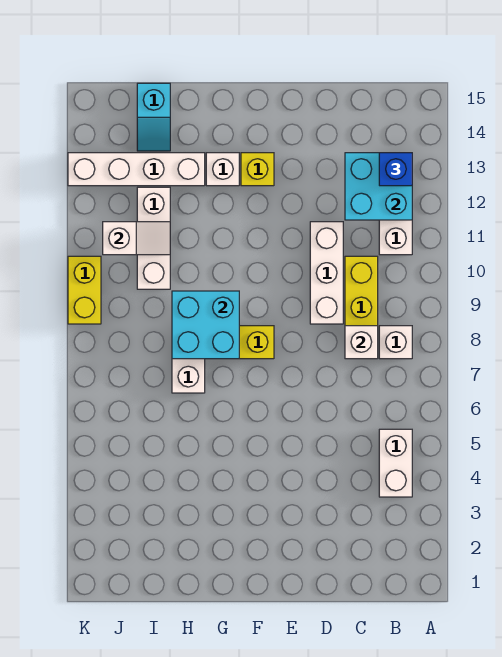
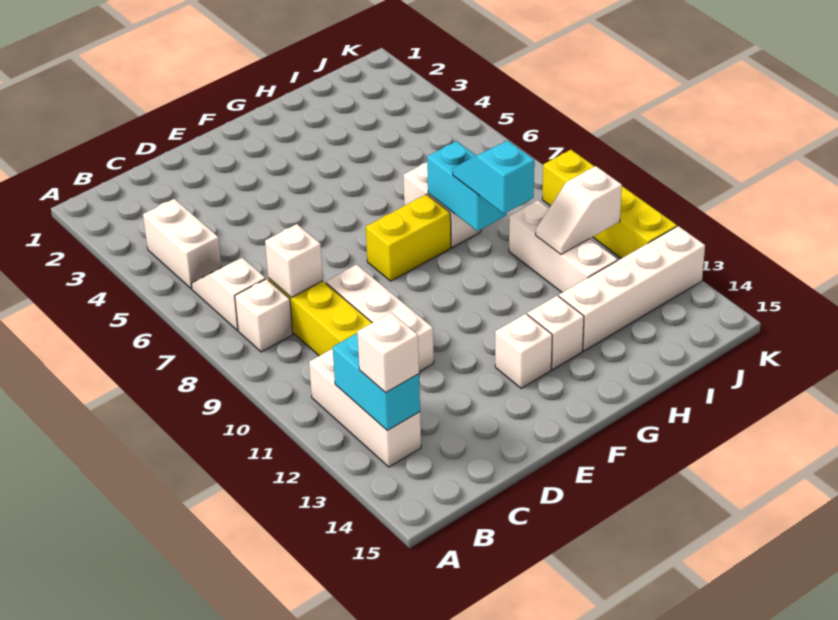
none -> white slope B6:B7 level 1 top 7
cyan brick B12:C13 level 2 -> cyan brick B12:B13 level 2
blue brick B13 level 3 -> white brick B13 level 3
yellow brick F13 level 1 -> white brick F13 level 1
cyan brick G8:H9 level 2 -> cyan brick H8:H9 level 2
cyan slope I14:I15 level 1 top 15 -> cyan slope H9:H10 level 3 top 10
yellow brick K9:K10 level 1 -> yellow brick K9:K12 level 1

